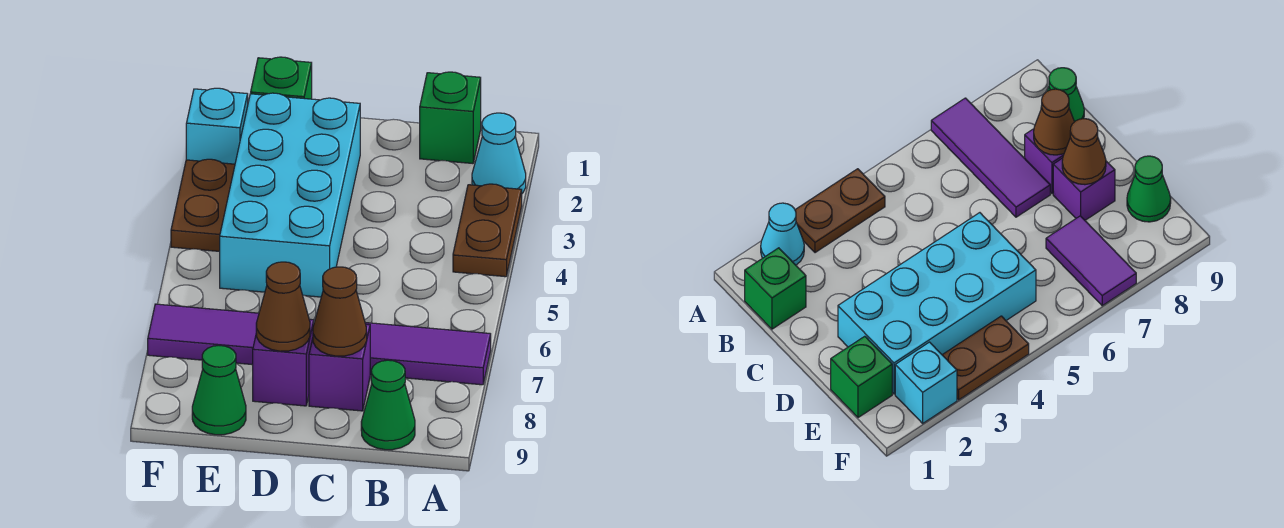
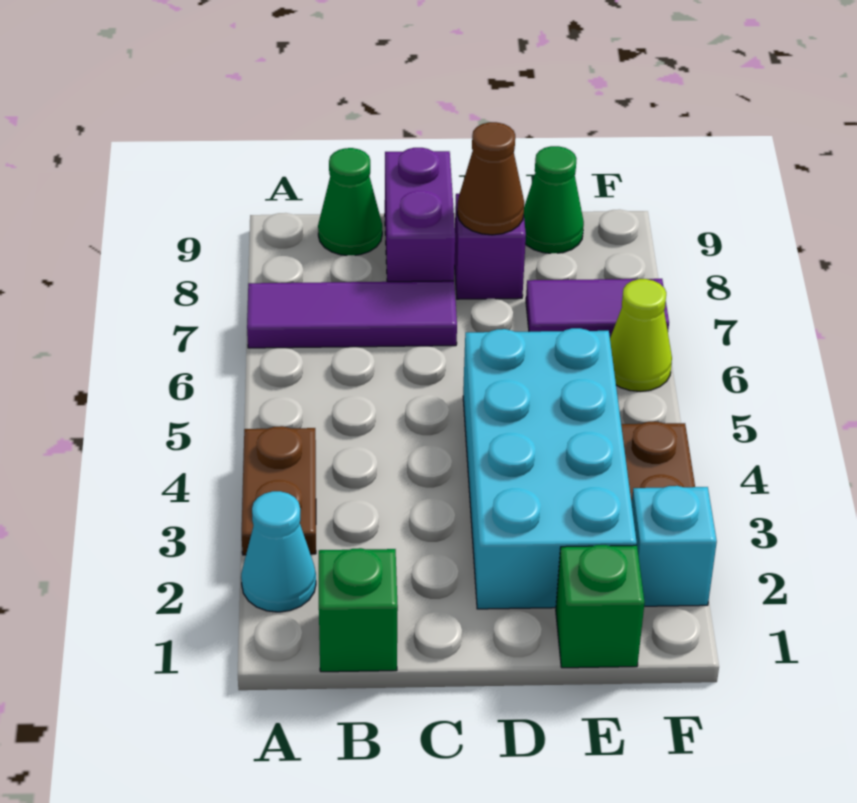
purple brick C8 level 1 -> purple brick C8:C9 level 1
brown cone C8 level 2 -> none
none -> lime cone F6 level 1

